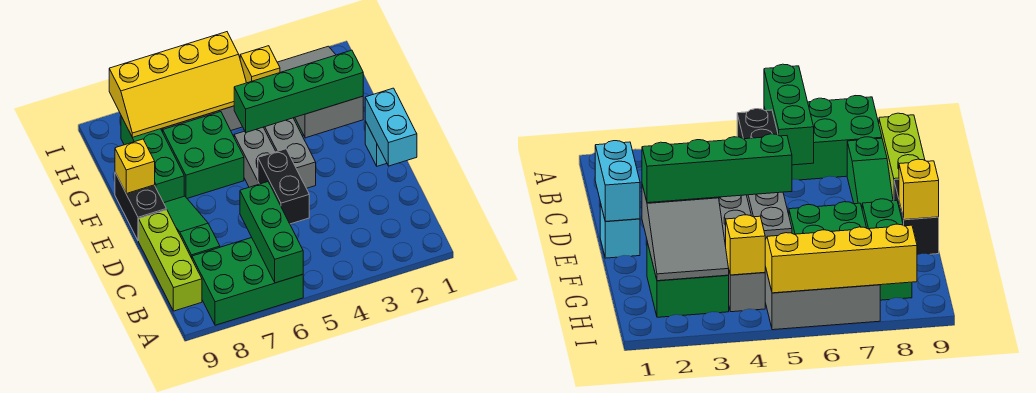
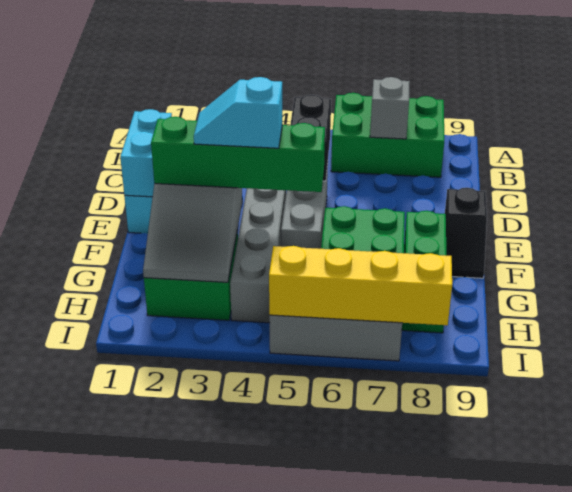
green brick A6:C6 level 2 -> none
none -> grey brick B7 level 2
lime brick B9:D9 level 1 -> none
green slope C8:E8 level 1 top C -> none
black brick E9:F9 level 1 -> black slope E9:F9 level 1 top E
none -> cyan slope F3:F4 level 4 top 4
yellow brick F9 level 2 -> none
yellow brick H4 level 2 -> none

